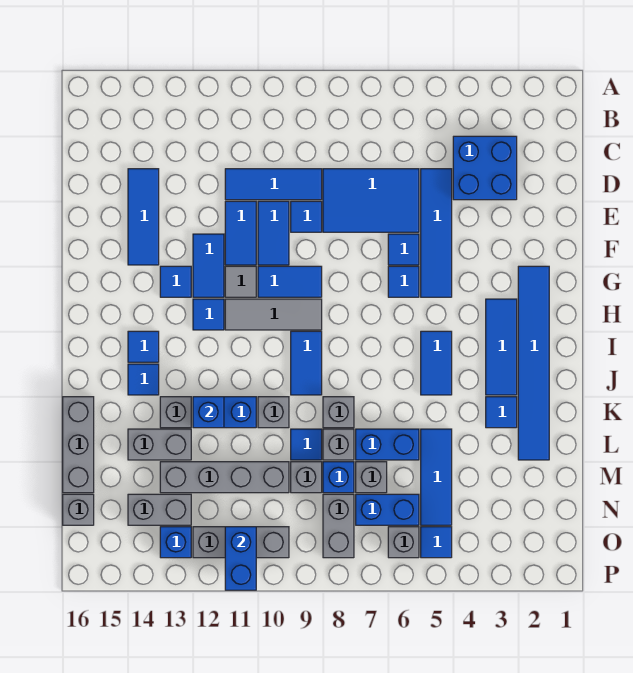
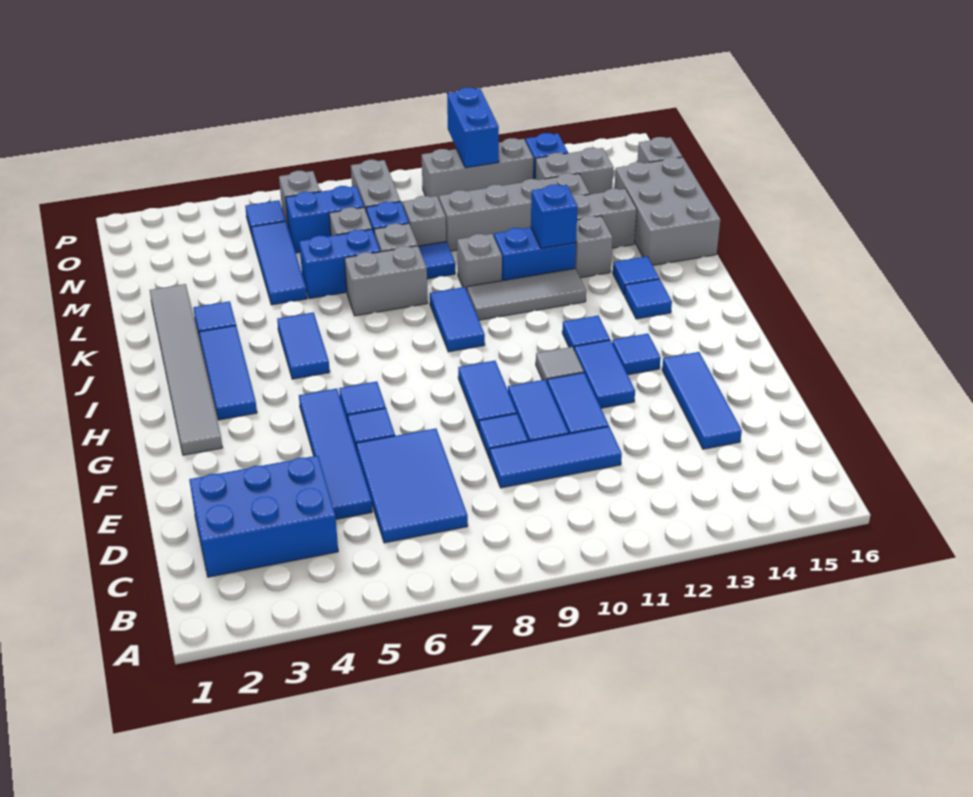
blue brick C3:D4 level 1 -> blue brick C2:D4 level 1
blue tile D6:E8 level 1 -> blue tile C6:E7 level 1
blue tile G2:L2 level 1 -> grey tile G2:L2 level 1
blue tile G9:G10 level 1 -> blue tile F9:G9 level 1
grey tile H9:H11 level 1 -> grey tile J10:J12 level 1
grey brick K8 level 1 -> grey brick K7:K8 level 1
grey brick K16:M16 level 1 -> grey brick K15:M16 level 1

